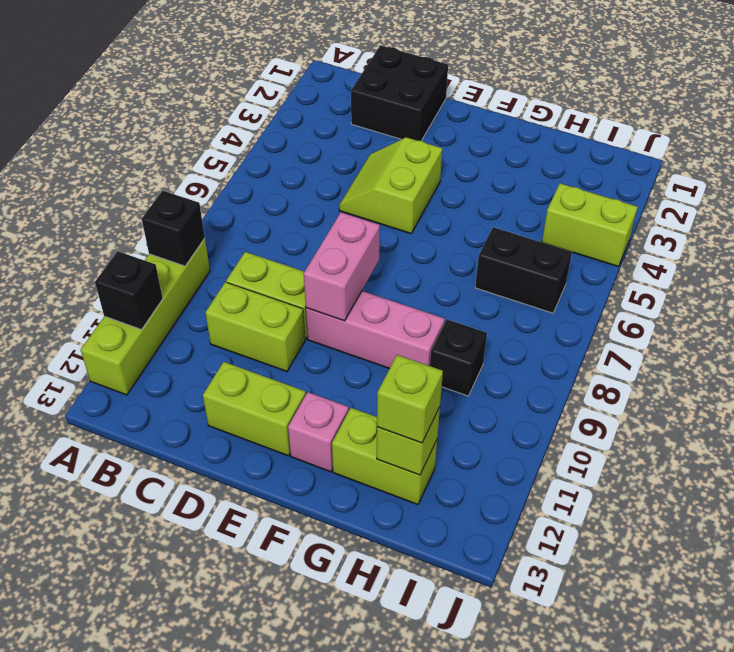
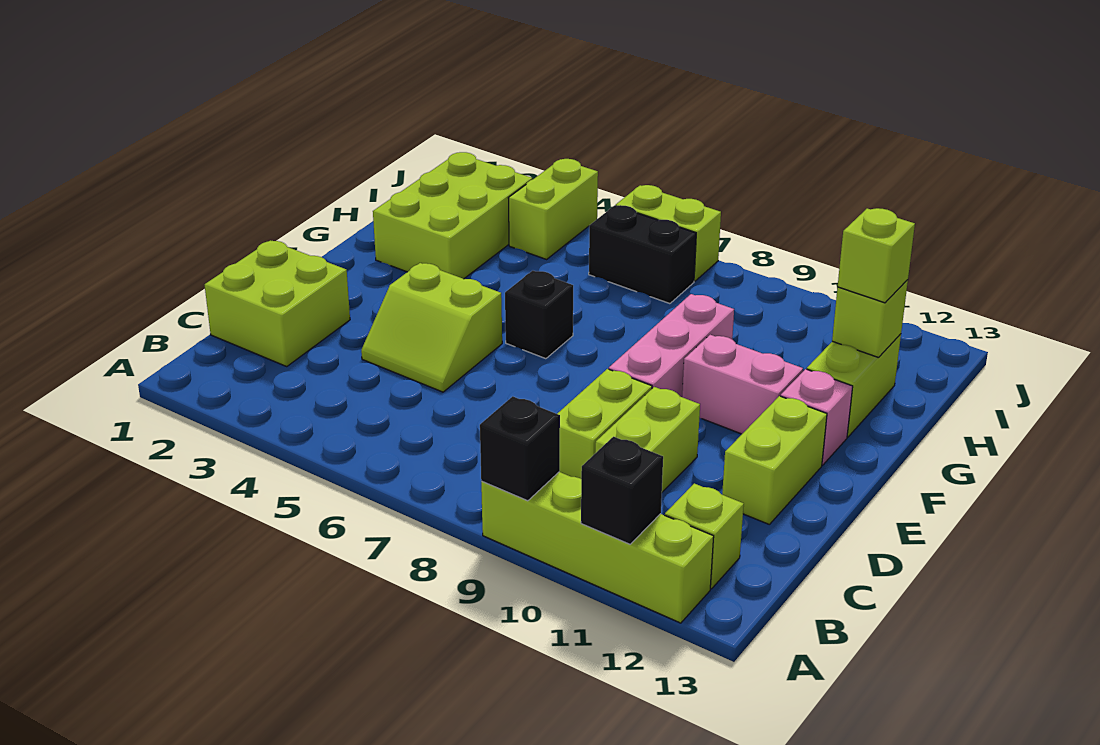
none -> lime brick B12 level 1
black brick C1:D2 level 1 -> lime brick C1:D2 level 1
pink brick E8:E9 level 2 -> pink brick F10:F11 level 1
none -> lime brick G2:I3 level 1
black brick H6:I6 level 1 -> black brick I6:I7 level 1
black brick H9 level 1 -> black brick F6 level 1
none -> lime brick J6:J7 level 1

